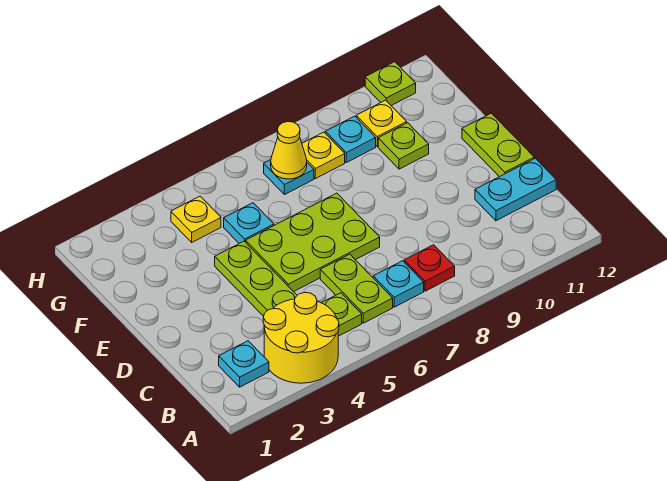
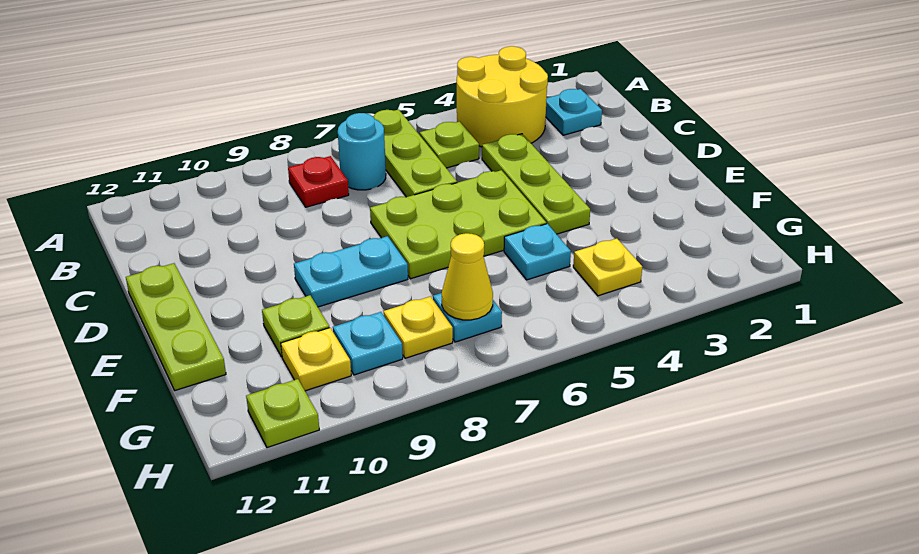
lime plate B6:C6 level 1 -> lime plate A6:C6 level 1
cyan plate B7 level 1 -> cyan round brick B7 level 1
cyan plate C11:C12 level 1 -> cyan plate E8:E9 level 1
lime plate D12:E12 level 1 -> lime plate D12:F12 level 1

